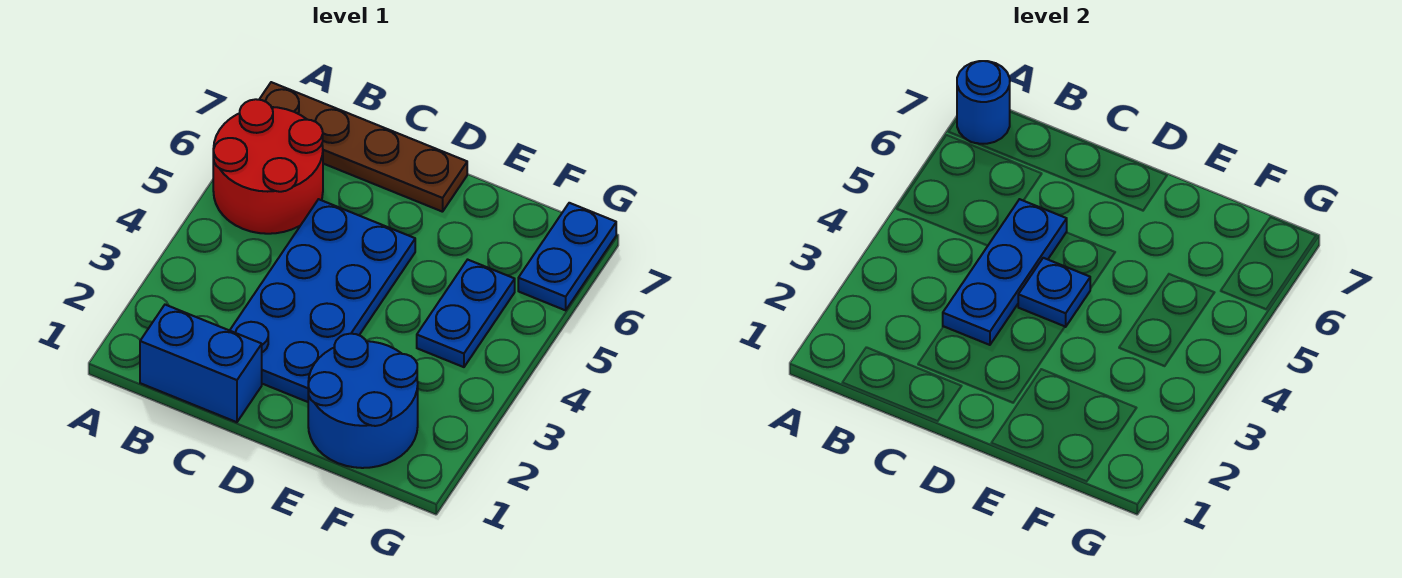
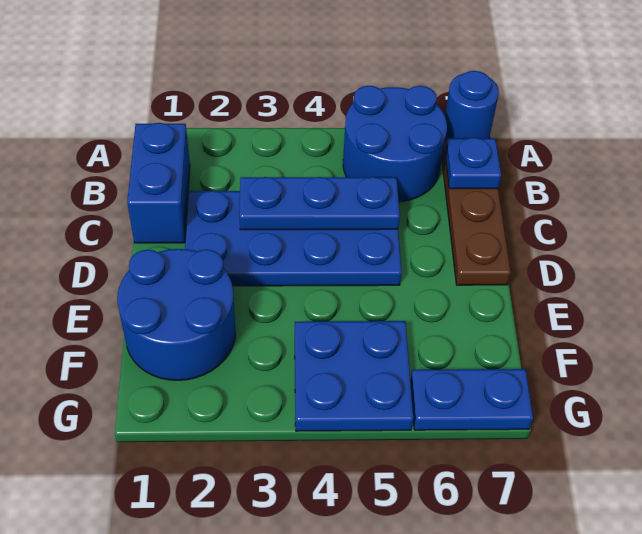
red round brick A5:B6 level 1 -> blue round brick A5:B6 level 1
blue plate D4 level 2 -> blue plate B7 level 2
blue plate F4:F5 level 1 -> blue plate F4:G5 level 1

